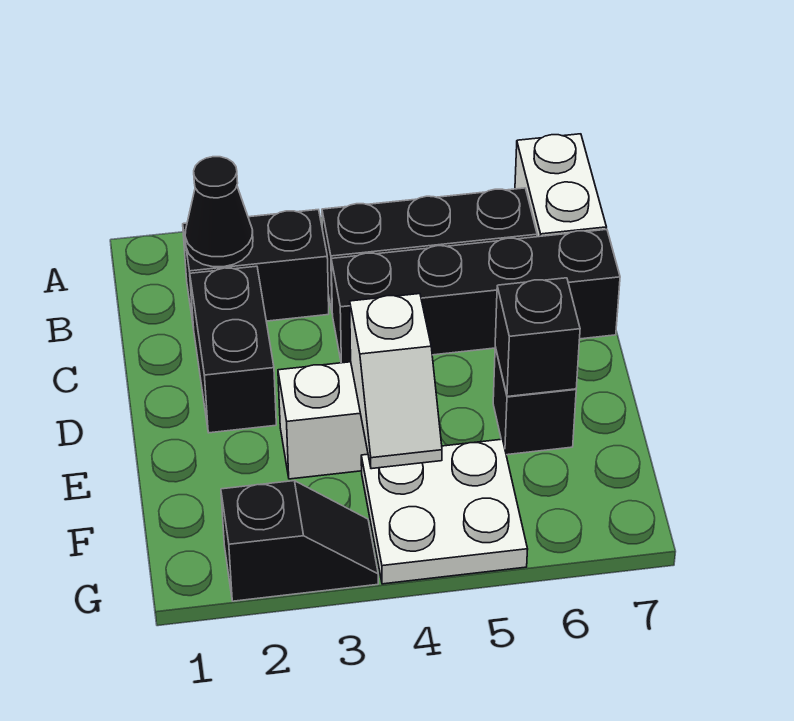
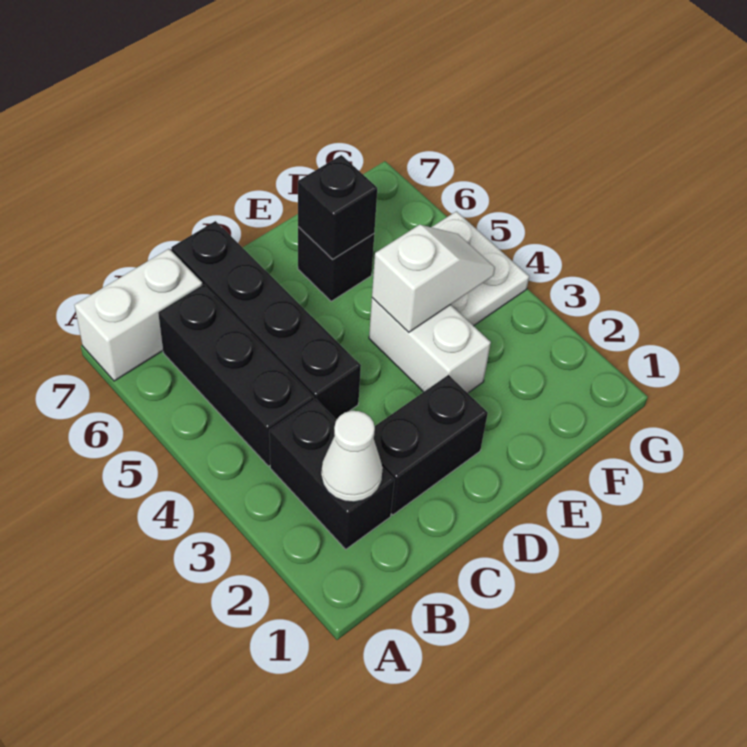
black cone B2 level 2 -> white cone B2 level 2
black slope G2:G3 level 1 top 2 -> none

